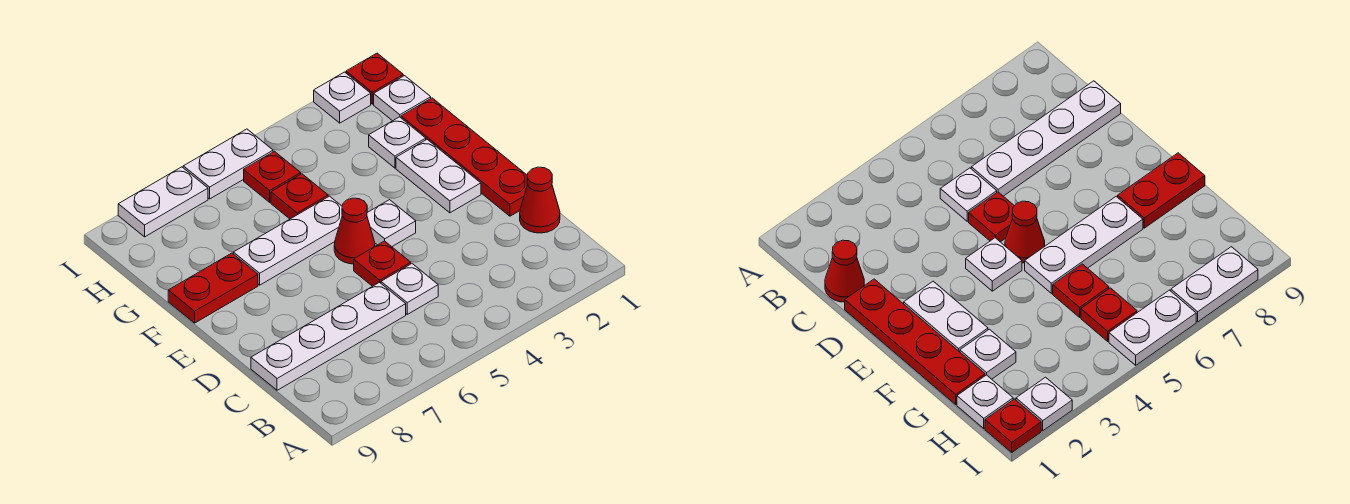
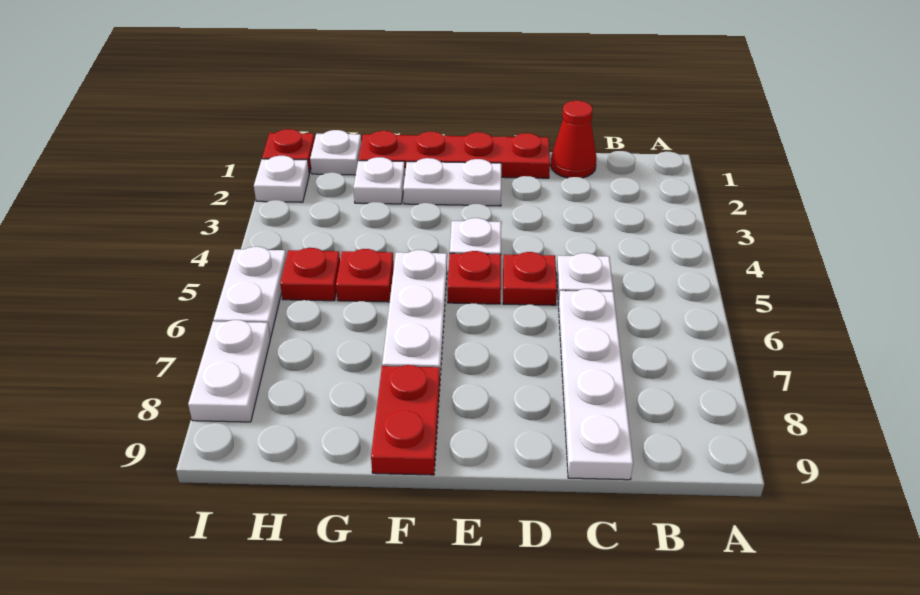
red cone E5 level 1 -> red plate E5 level 1

